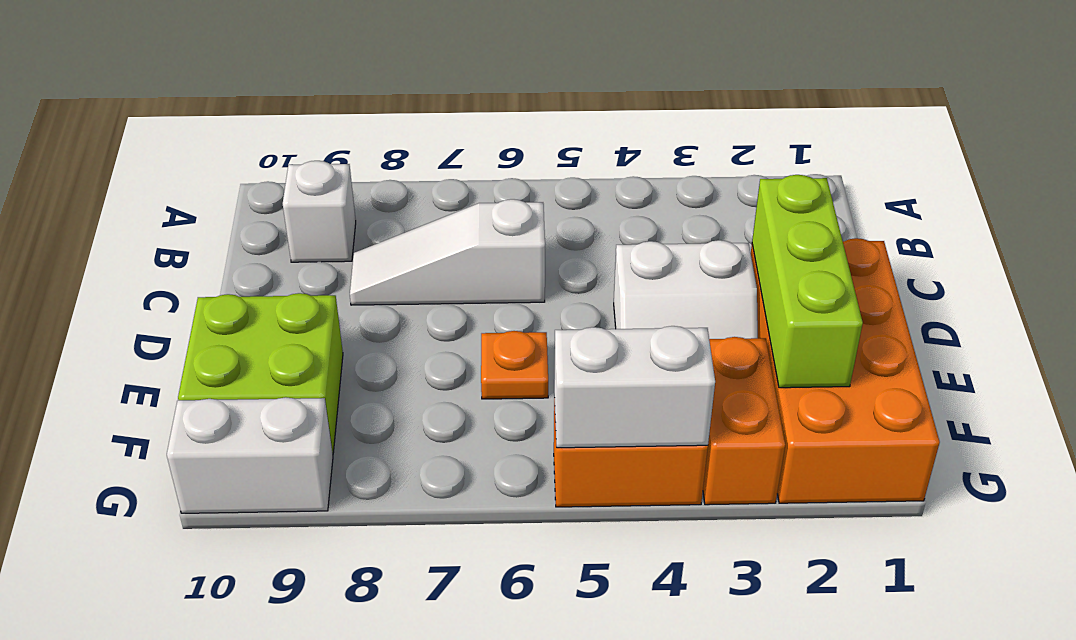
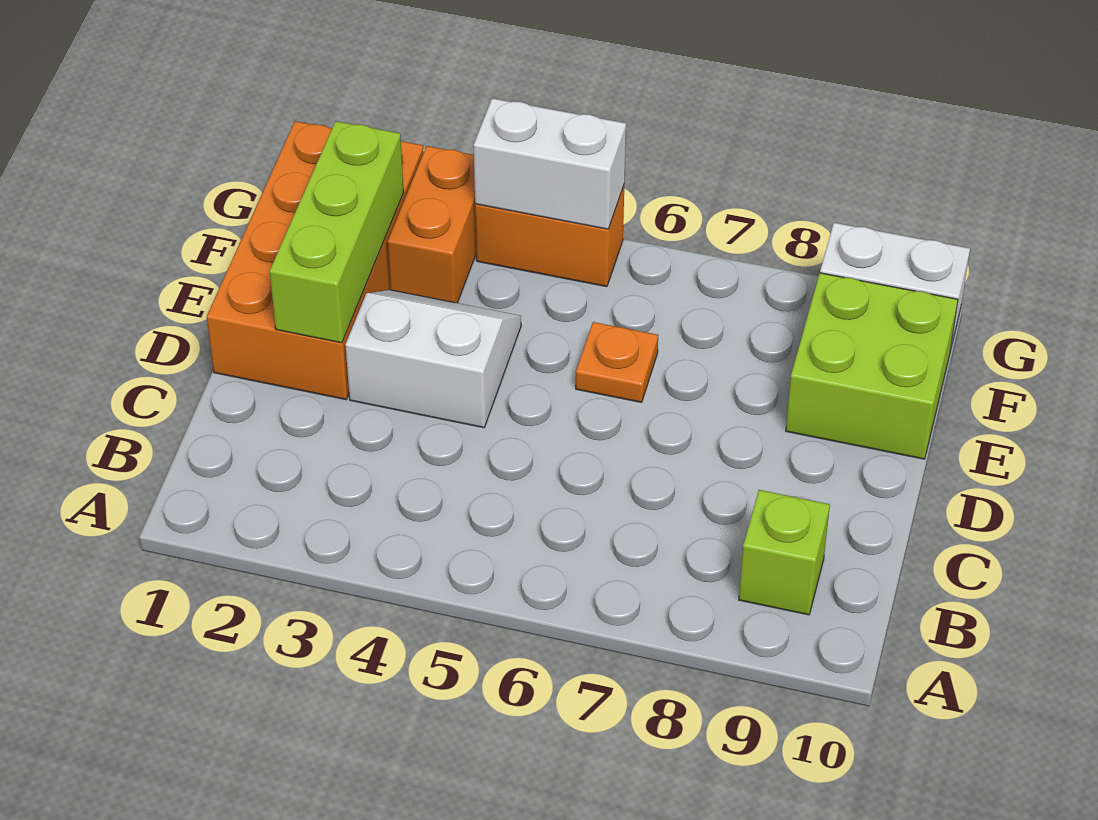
white brick B9 level 1 -> lime brick B9 level 1
white slope C6:C8 level 1 top 6 -> none

